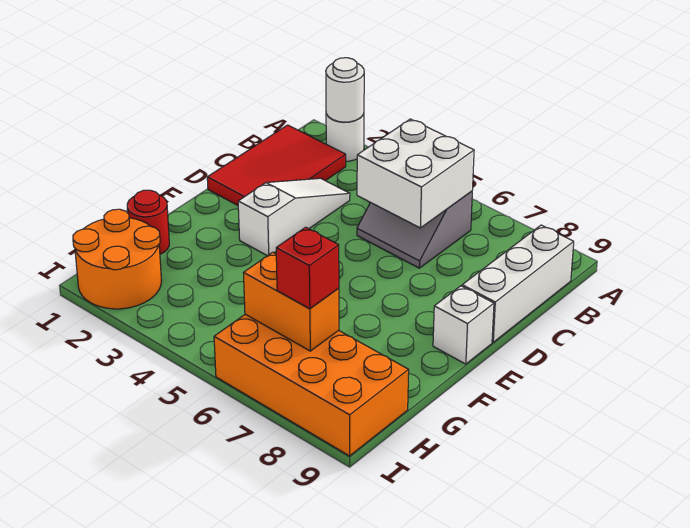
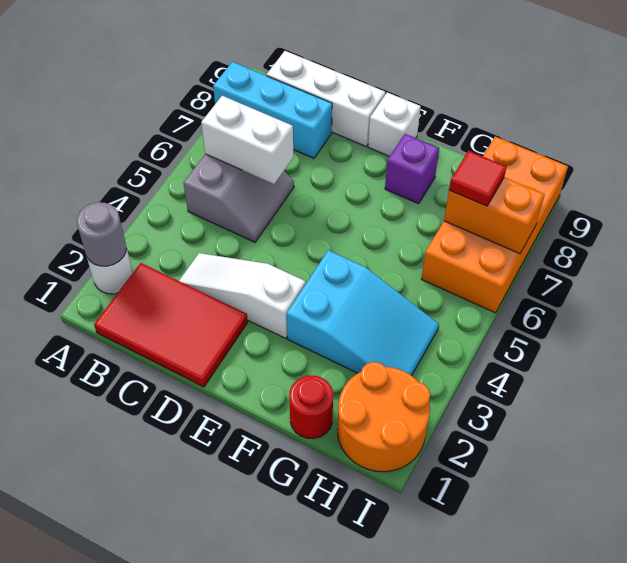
white round brick A2 level 2 -> grey round brick A2 level 2
none -> cyan brick A8:C8 level 1
white brick B5:C6 level 2 -> white brick B6:C6 level 2
none -> cyan slope F3:H4 level 1 top F
none -> purple brick F8 level 1
orange brick H6:H7 level 2 -> orange brick H7:I7 level 2
red brick H7 level 3 -> red tile H7 level 3

